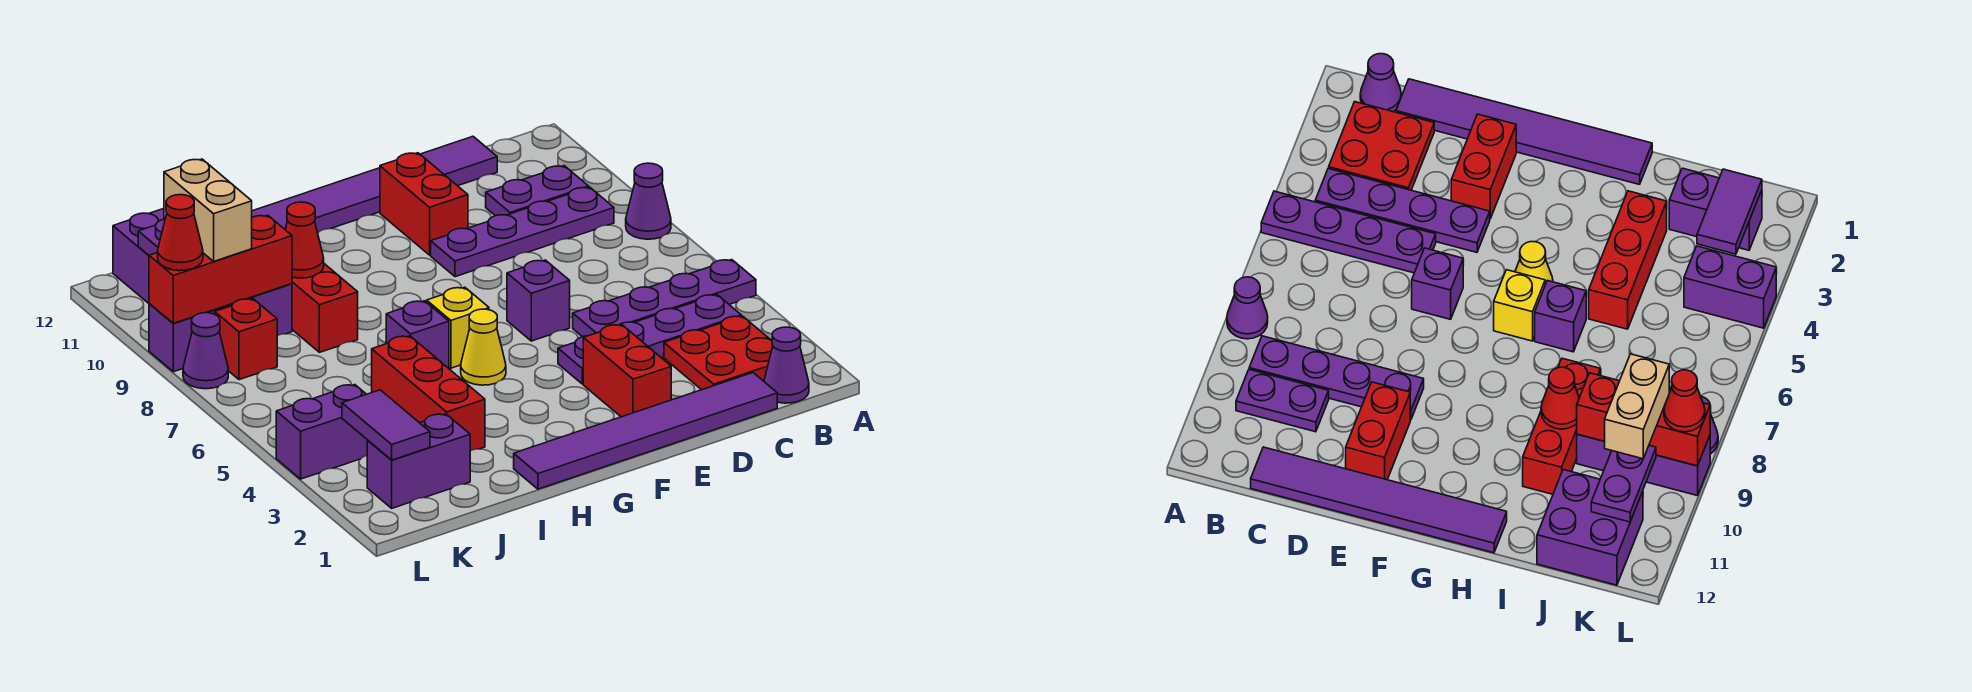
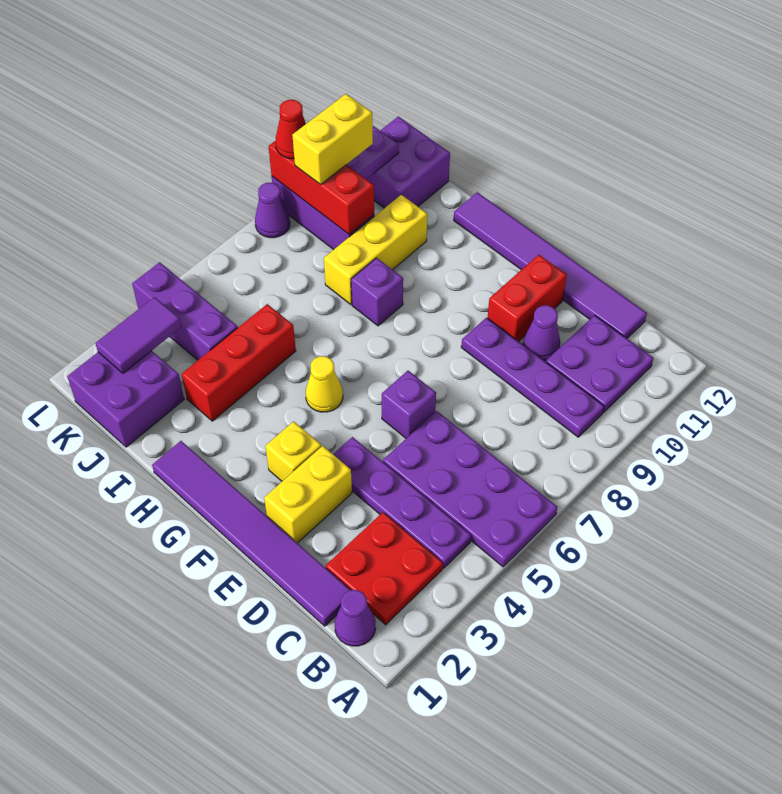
purple plate A5:D5 level 1 -> purple plate A5:D6 level 1
purple cone A8 level 1 -> purple cone D10 level 1
purple plate B10:C10 level 1 -> purple plate B10:C11 level 1
red brick E2:E3 level 1 -> yellow brick E2:E3 level 1
yellow brick G6 level 1 -> yellow brick F3 level 1
purple brick H6 level 1 -> purple brick H8 level 1
red brick I8:I10 level 1 -> yellow brick I8:I10 level 1
red cone I9 level 2 -> none
purple brick J2:K2 level 1 -> purple brick J1:K2 level 1
purple brick K4:L4 level 1 -> purple brick J4:L4 level 1
red brick K8 level 1 -> none
tan brick K9:K10 level 3 -> yellow brick K9:K10 level 3

